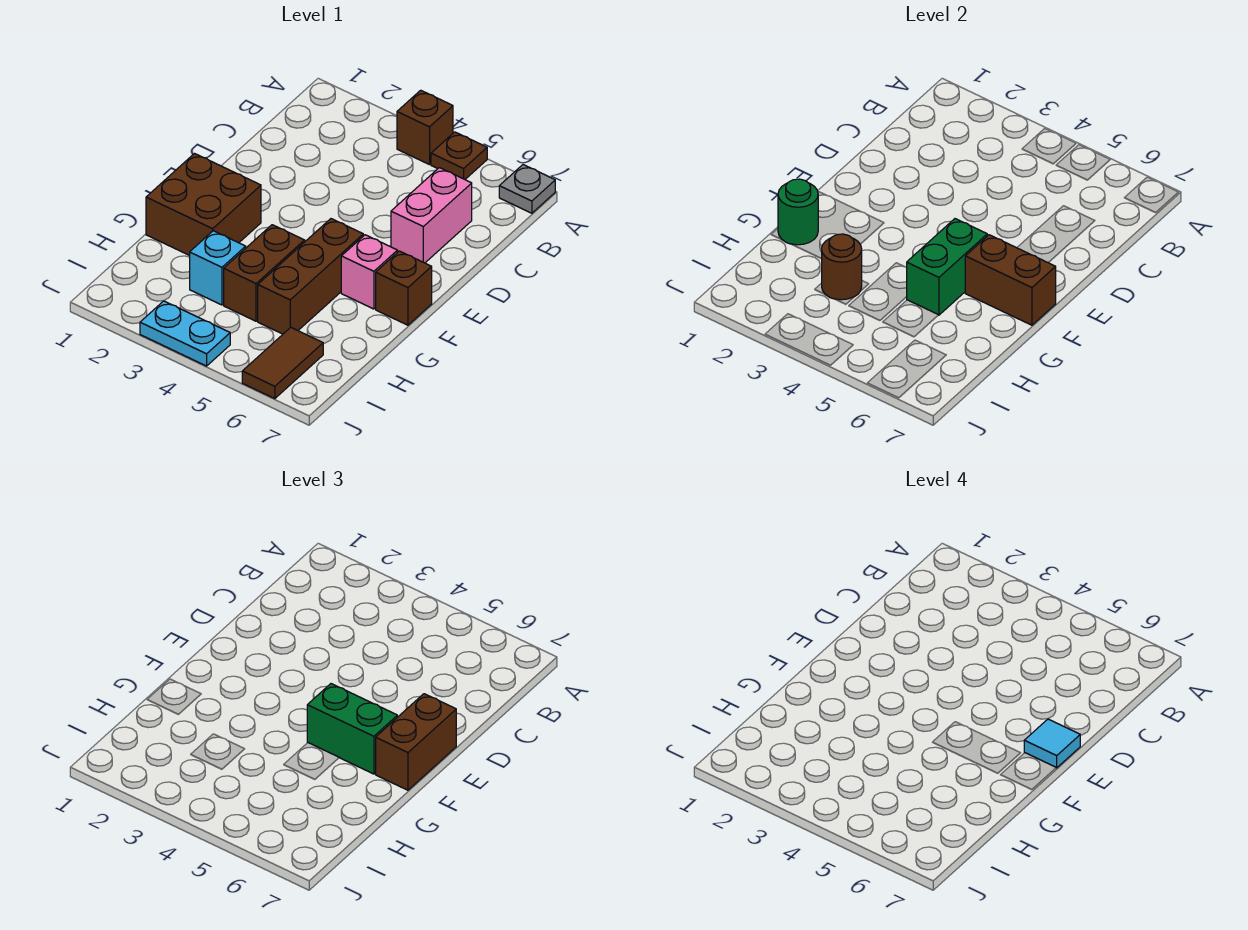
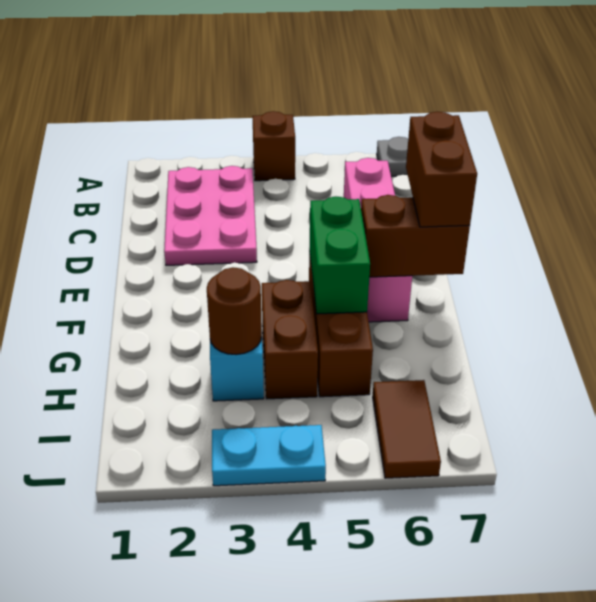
brown plate A5 level 1 -> none
none -> pink plate B2:D3 level 1
cyan tile E7 level 4 -> none
brown brick F1:G2 level 1 -> none
green brick F5:F6 level 3 -> none
brown brick F7 level 1 -> none
green round brick G1 level 2 -> none

